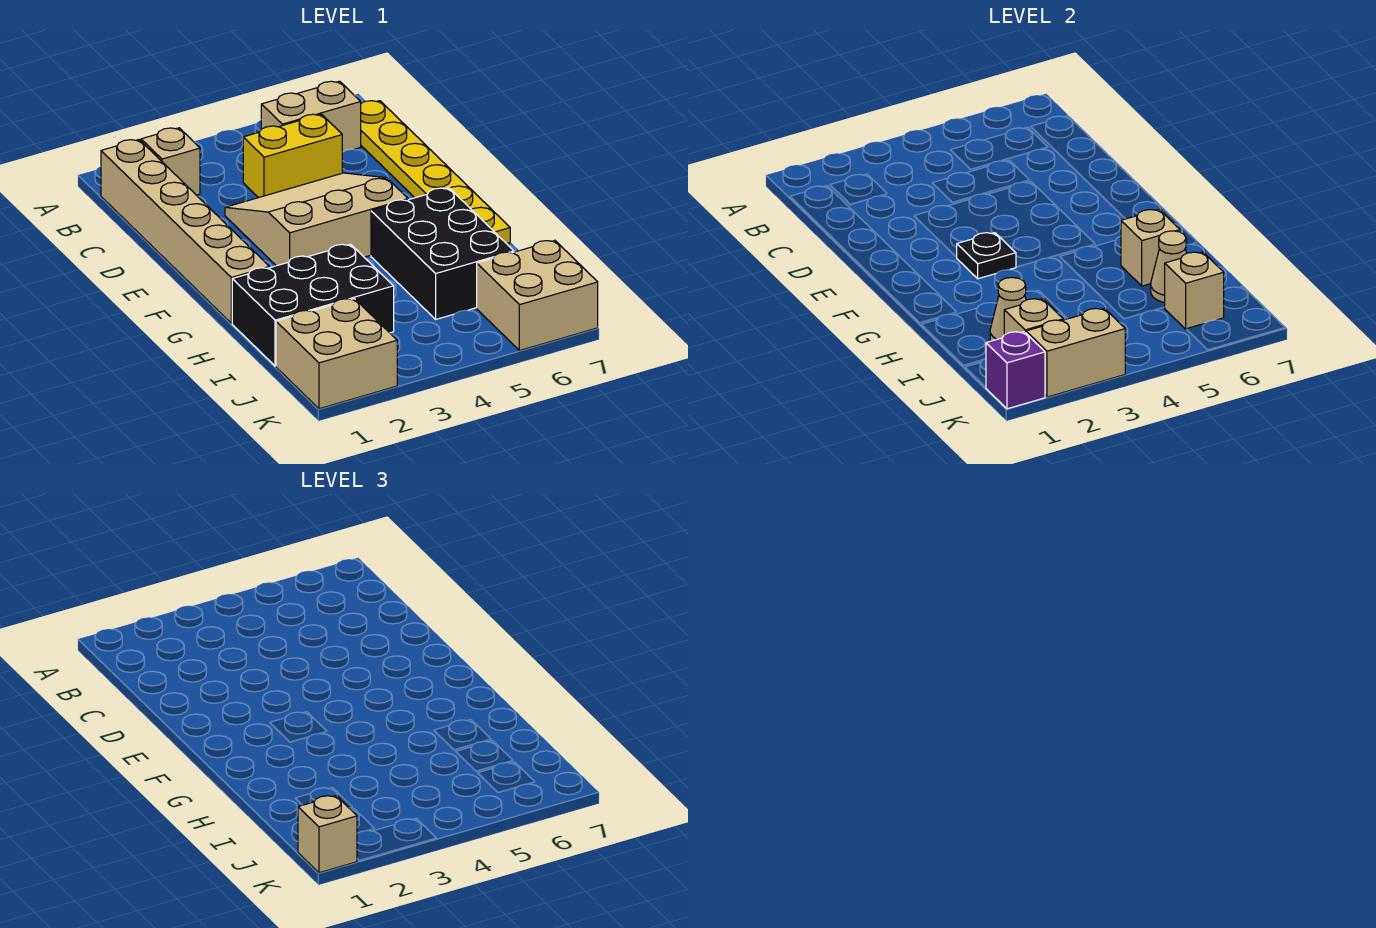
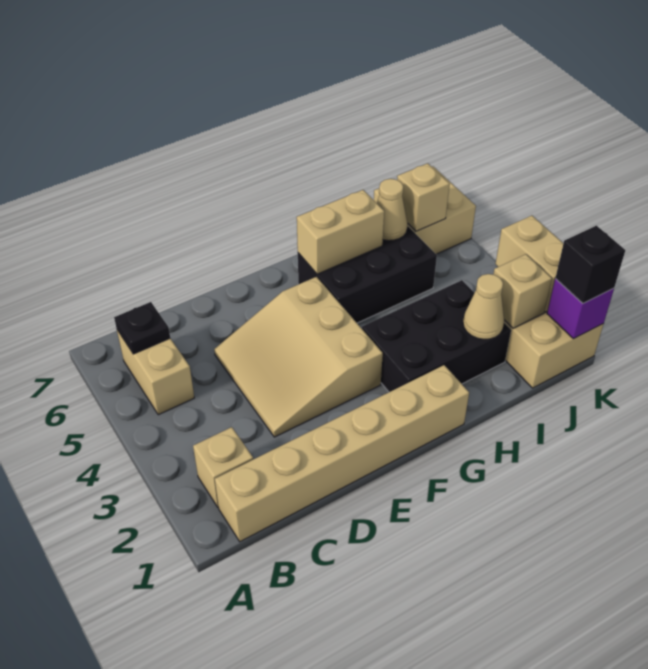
yellow plate B7:G7 level 1 -> none
yellow brick C4:C5 level 1 -> none
black plate F3 level 2 -> black plate B6 level 2
black brick H1:I3 level 1 -> black brick G2:I3 level 1
tan brick H6 level 2 -> tan brick G6:H6 level 2
tan brick K1 level 3 -> black brick K1 level 3

